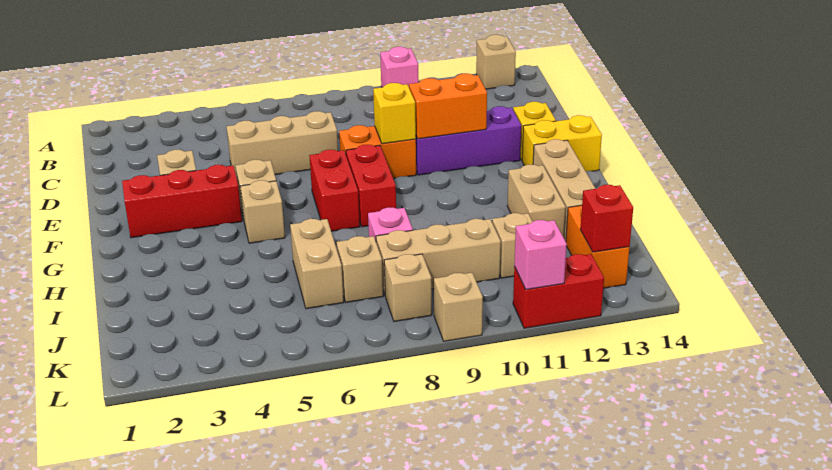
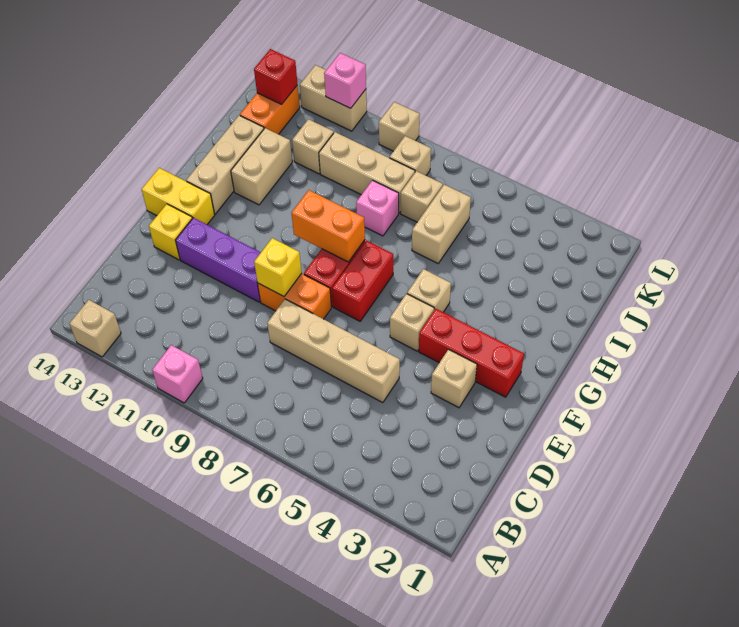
tan brick D5:D7 level 1 -> tan brick D5:D8 level 1
orange brick E10:E11 level 2 -> orange brick G8:G9 level 2
red brick L11:L12 level 1 -> tan brick L11:L12 level 1

